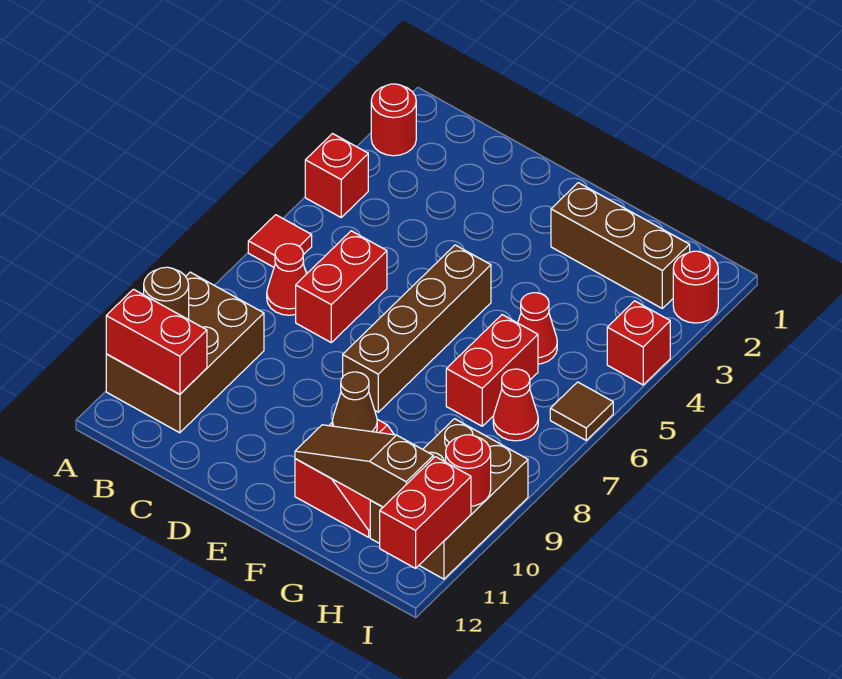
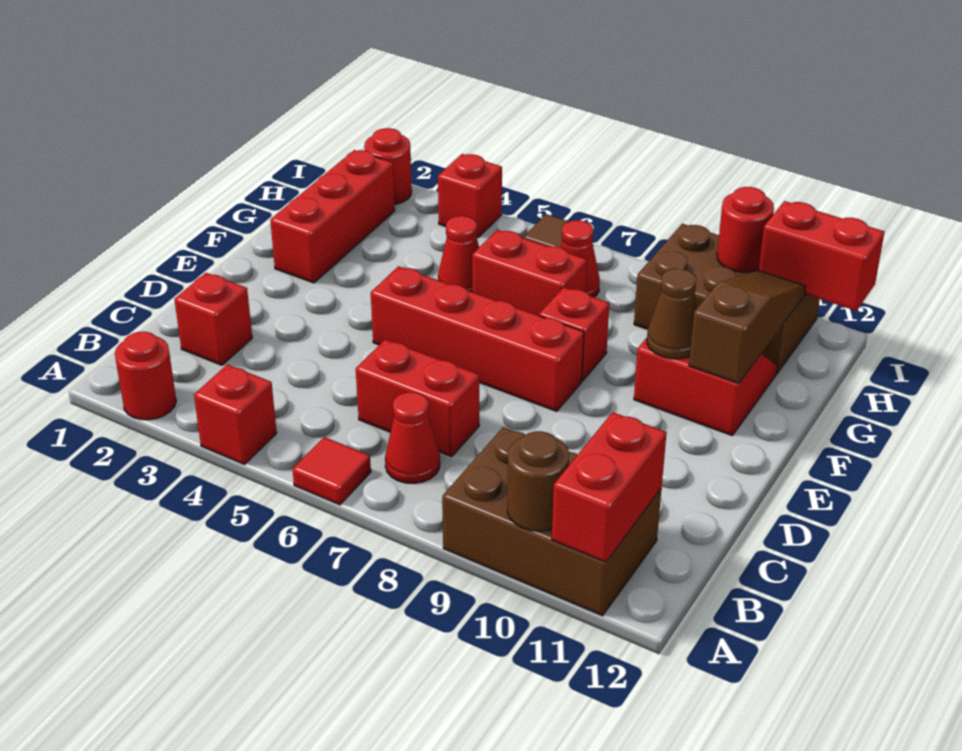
none -> red brick C2 level 1
brown brick E5:E8 level 1 -> red brick E5:E8 level 1
brown brick F2:H2 level 1 -> red brick F2:H2 level 1
none -> red brick F8 level 1
brown slope F11:H11 level 2 top H -> brown slope F11:H11 level 2 top F

